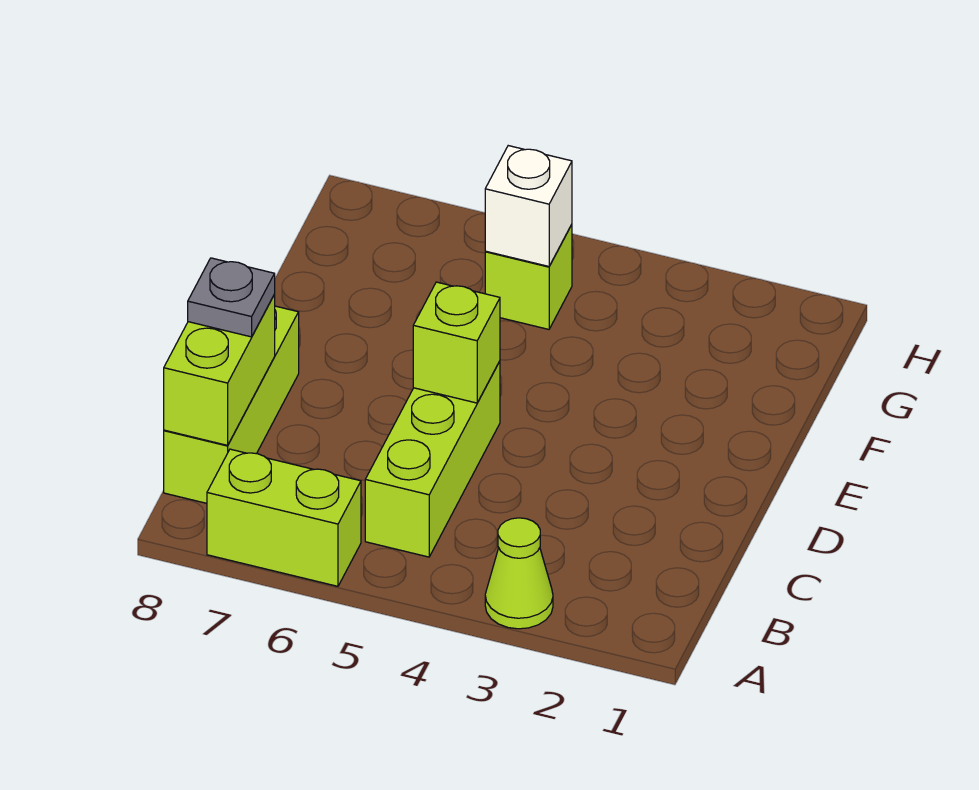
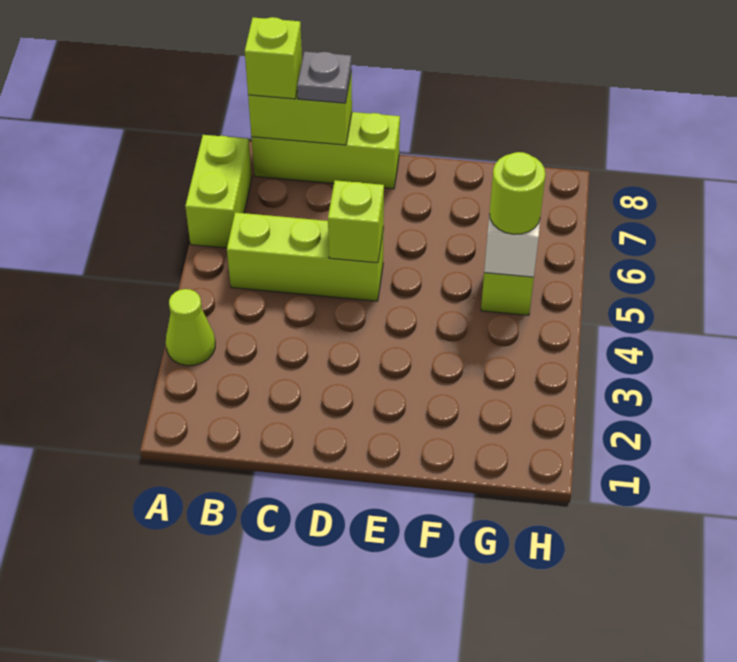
none -> lime brick B8 level 3
none -> lime round brick G5 level 3

